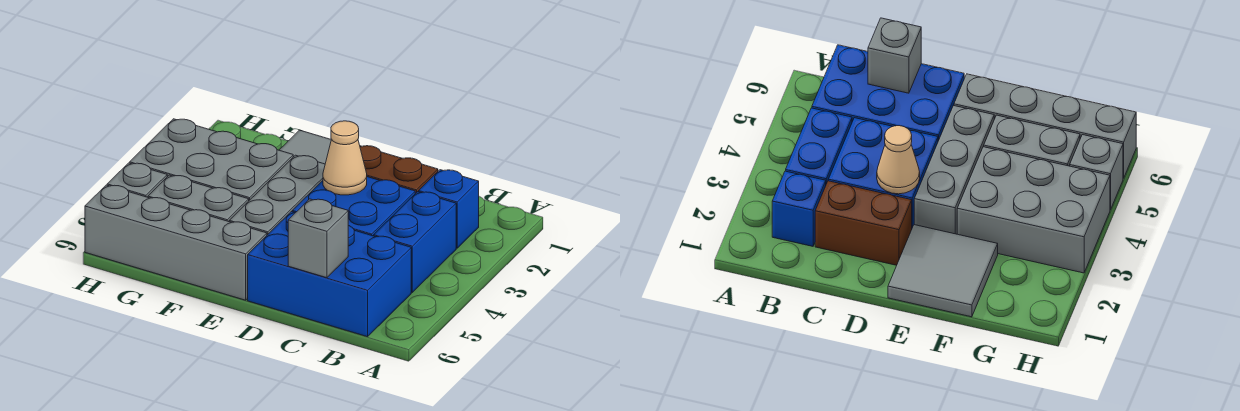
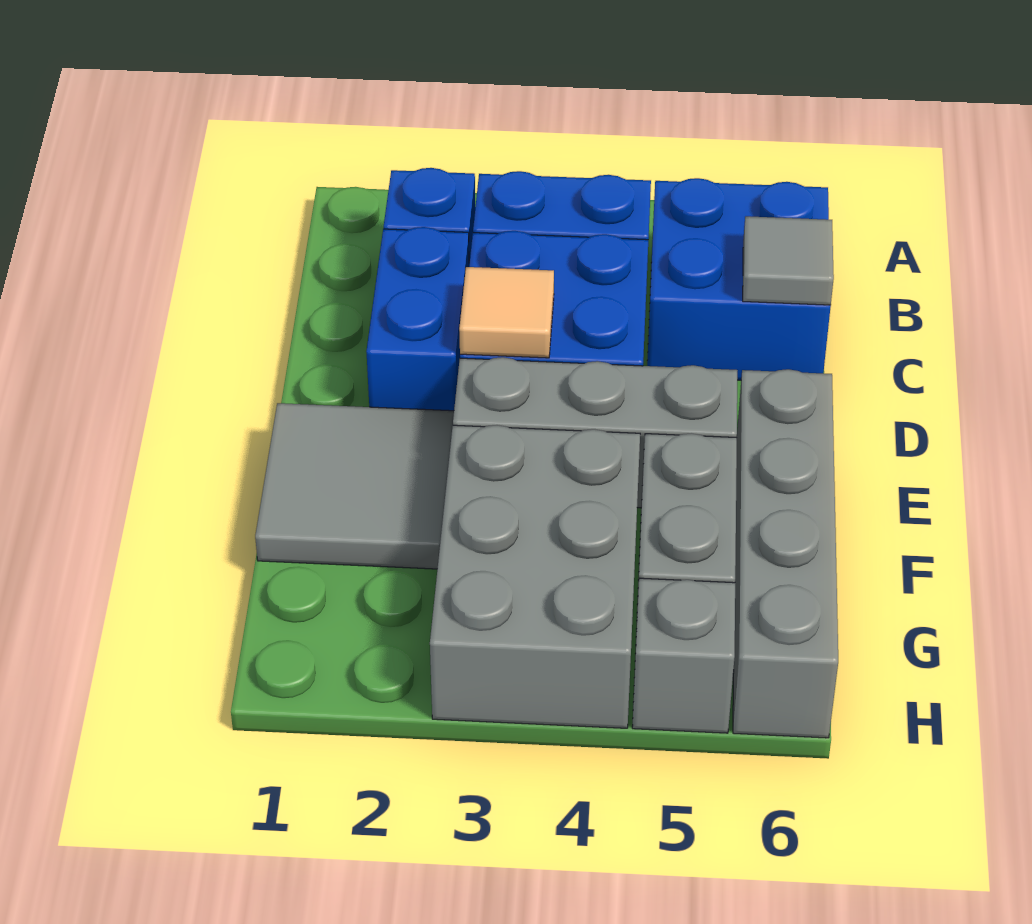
blue brick B5:D6 level 1 -> blue brick B5:C6 level 1
brown brick C2:D2 level 1 -> blue brick C2:D2 level 1
grey brick C6 level 2 -> grey tile C6 level 2
tan cone D3 level 2 -> tan tile D3 level 2

